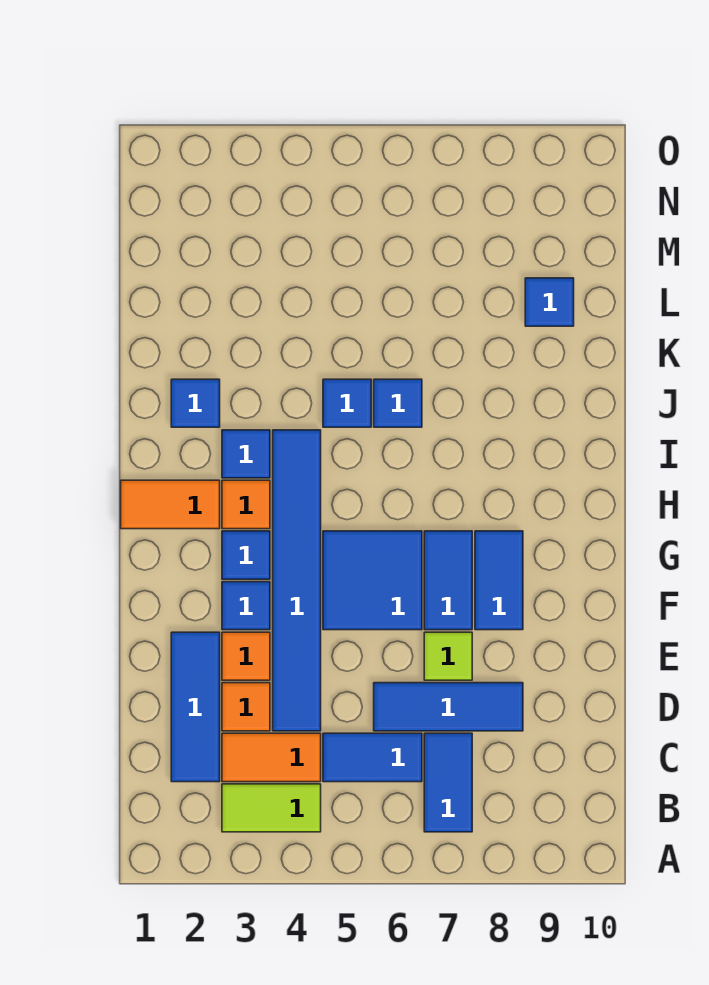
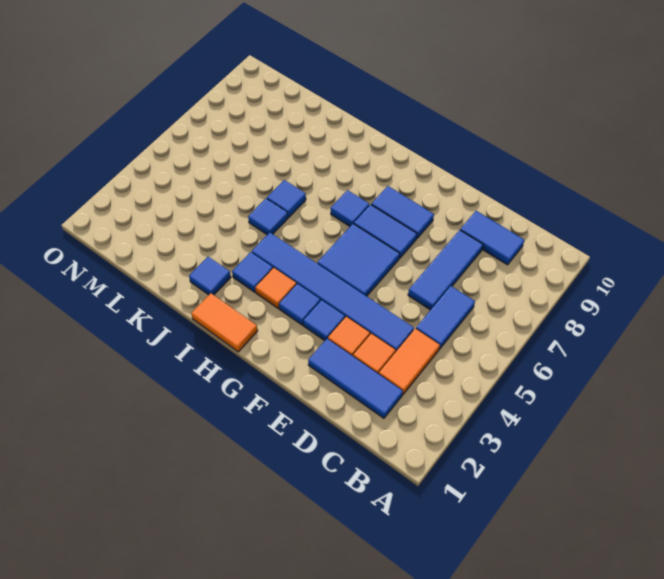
lime tile B3:B4 level 1 -> none
blue tile B7:C7 level 1 -> blue tile C9:D9 level 1
lime tile E7 level 1 -> none
orange tile H1:H2 level 1 -> orange tile H1:I1 level 1
blue tile L9 level 1 -> blue tile H7 level 1

